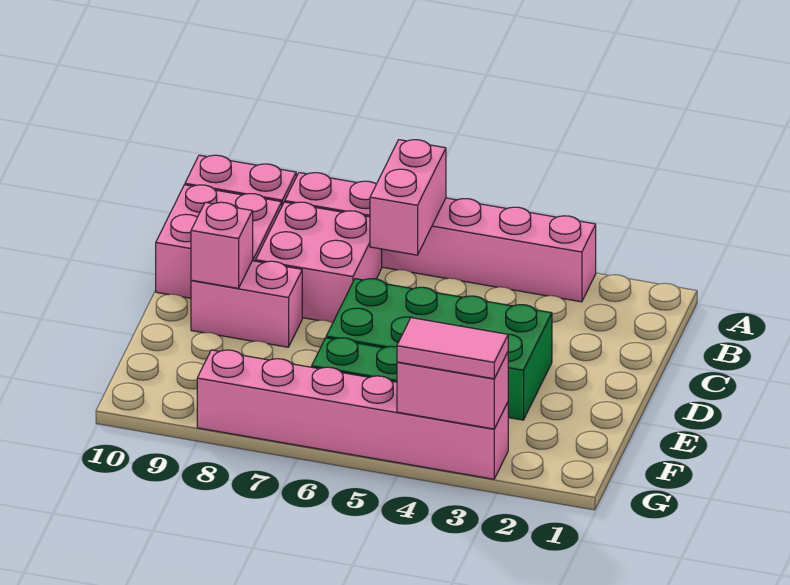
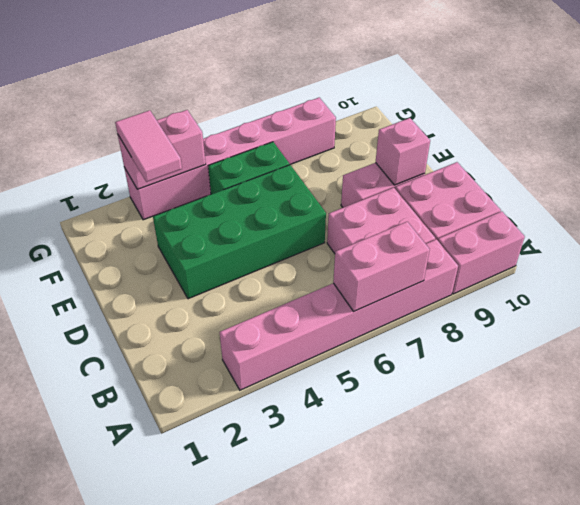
pink brick A6:B6 level 2 -> pink brick A6:A7 level 2
pink tile G3:G4 level 3 -> pink tile F3:G3 level 3

